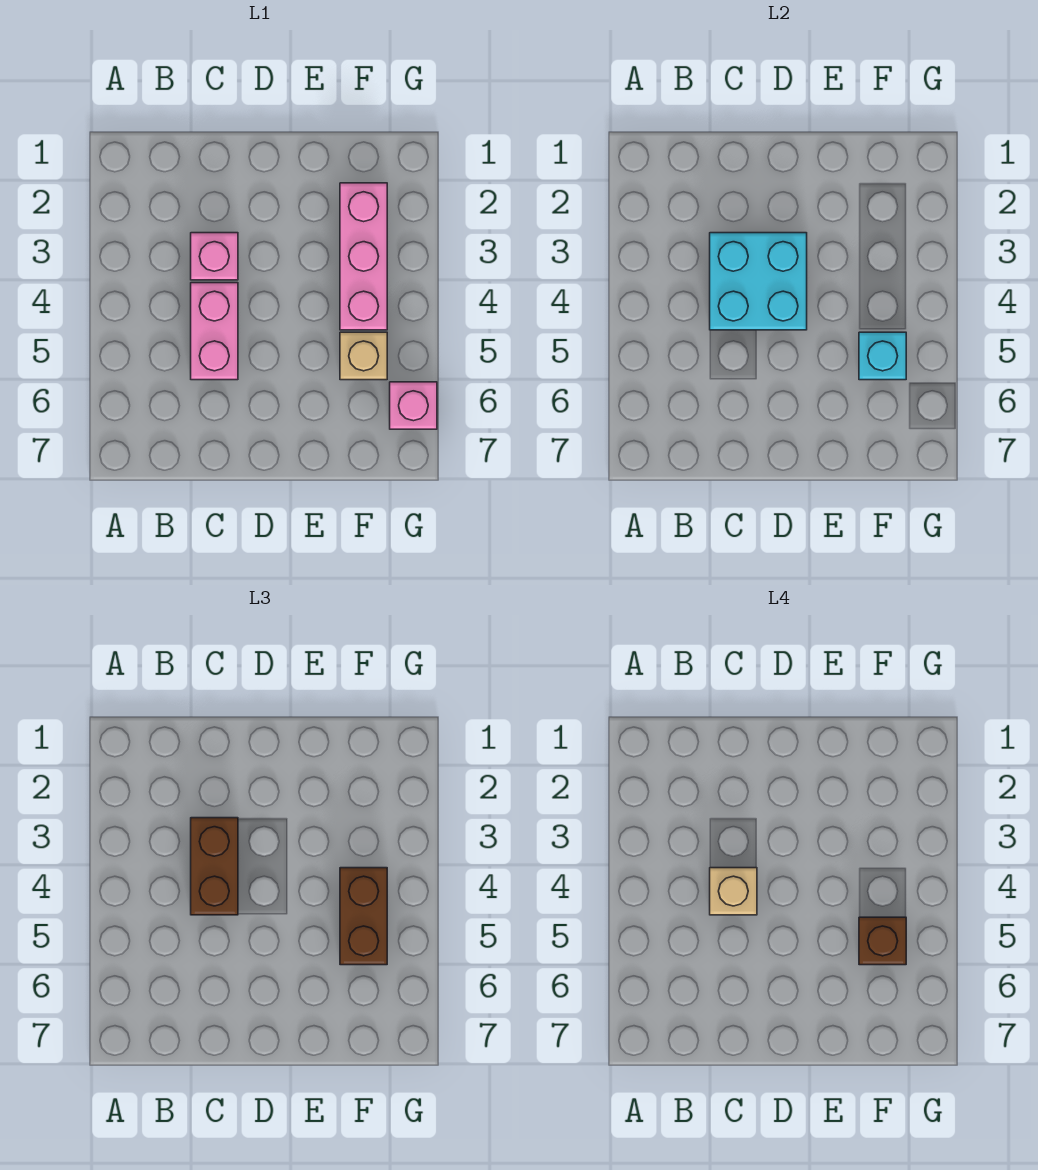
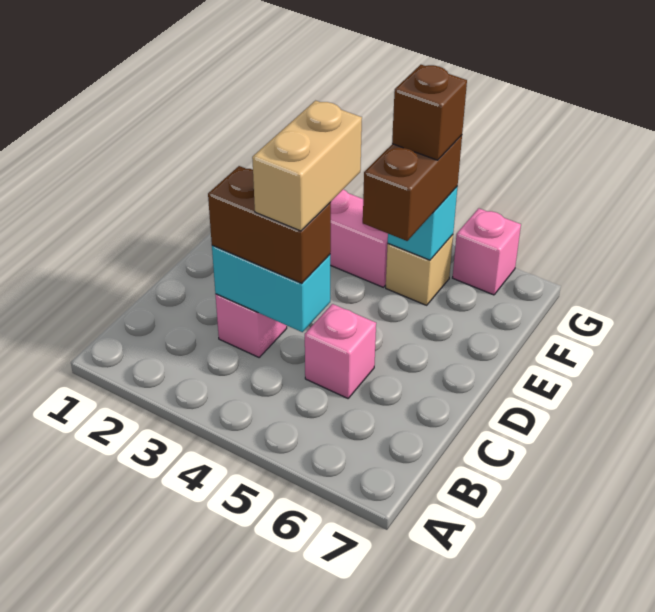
cyan brick C3:D4 level 2 -> cyan brick C3:C4 level 2
pink brick C4:C5 level 1 -> pink brick C5 level 1
tan brick C4 level 4 -> tan brick C4:D4 level 4
brown brick F4:F5 level 3 -> brown brick E5:F5 level 3

